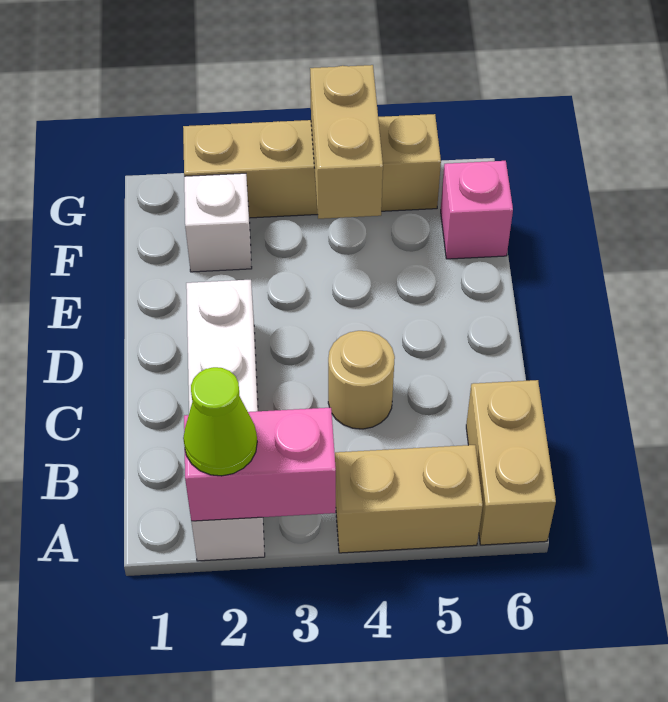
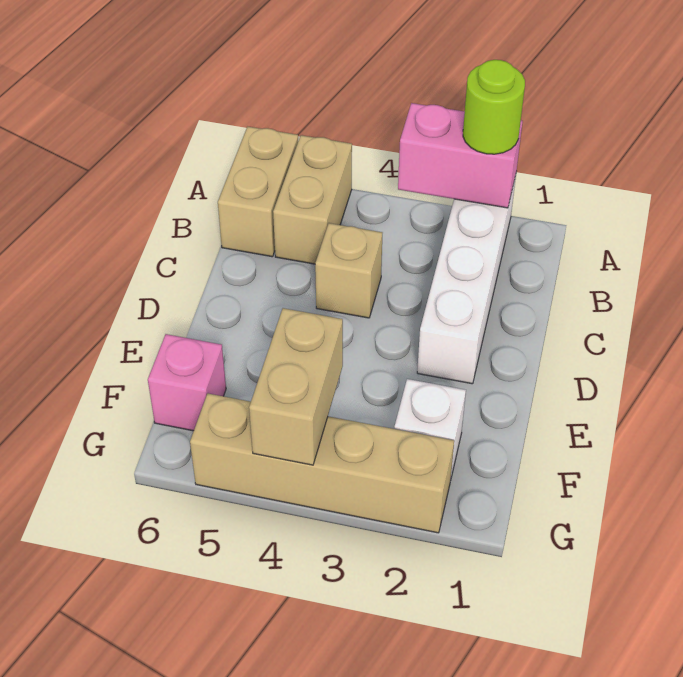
lime cone A2 level 3 -> lime round brick A2 level 3
tan brick A4:A5 level 1 -> tan brick A5:B5 level 1
tan round brick C4 level 1 -> tan brick C4 level 1

